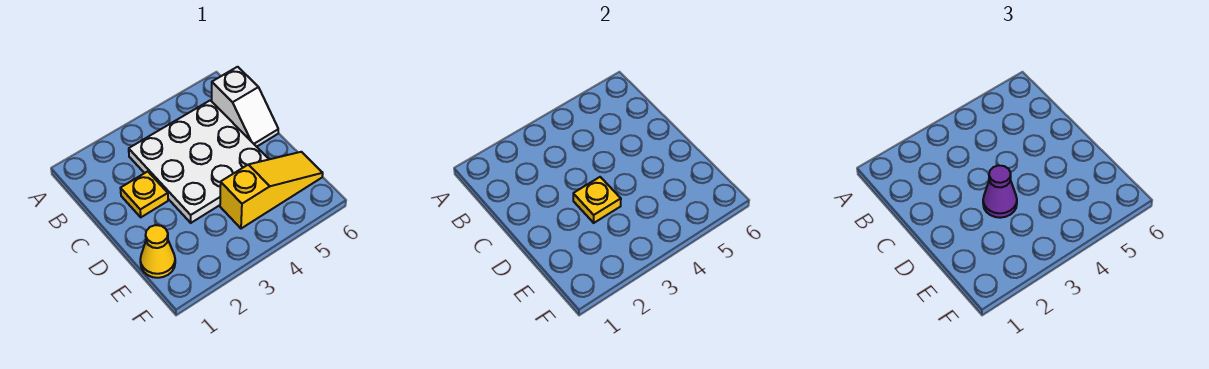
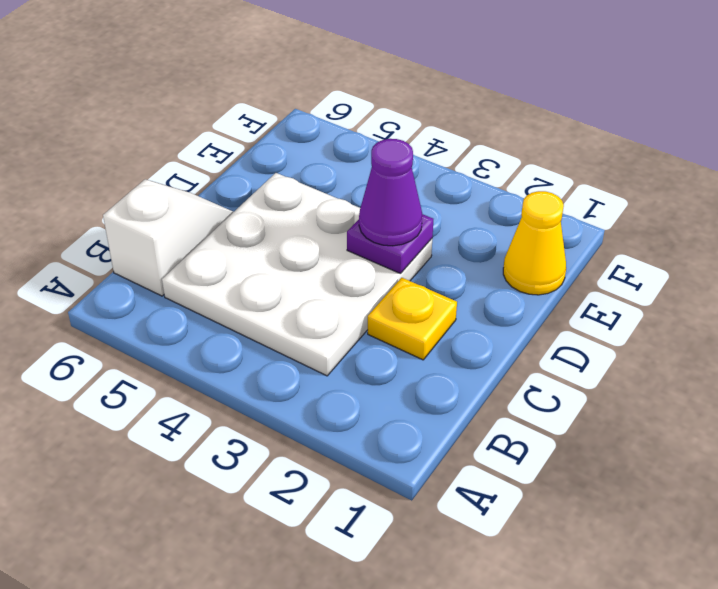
yellow plate D3 level 2 -> purple plate D3 level 2
yellow slope E4:E6 level 1 top 4 -> none

